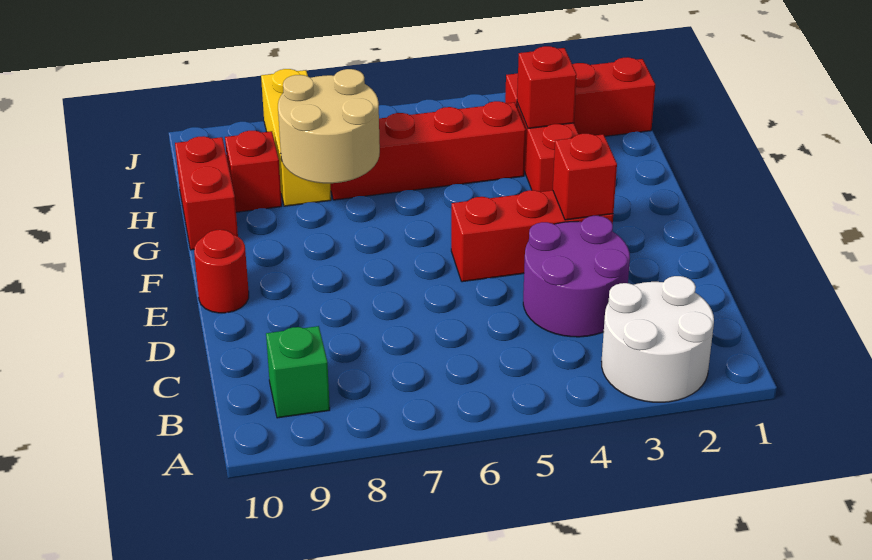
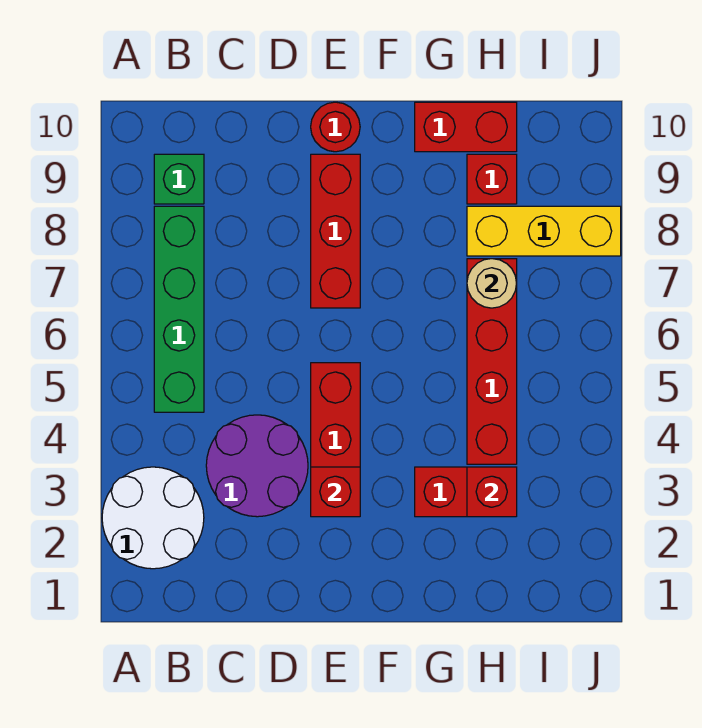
none -> green brick B5:B8 level 1
tan round brick G7:H8 level 2 -> tan round brick H7 level 2
red brick I1:I3 level 1 -> red brick E7:E9 level 1

